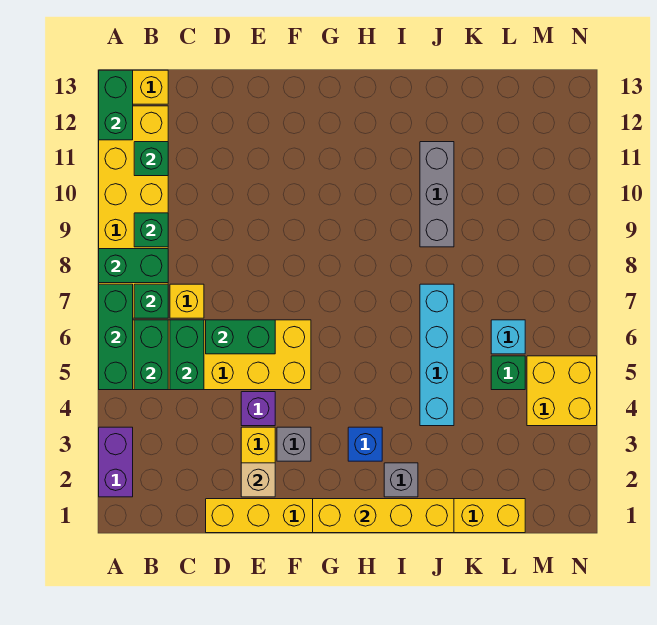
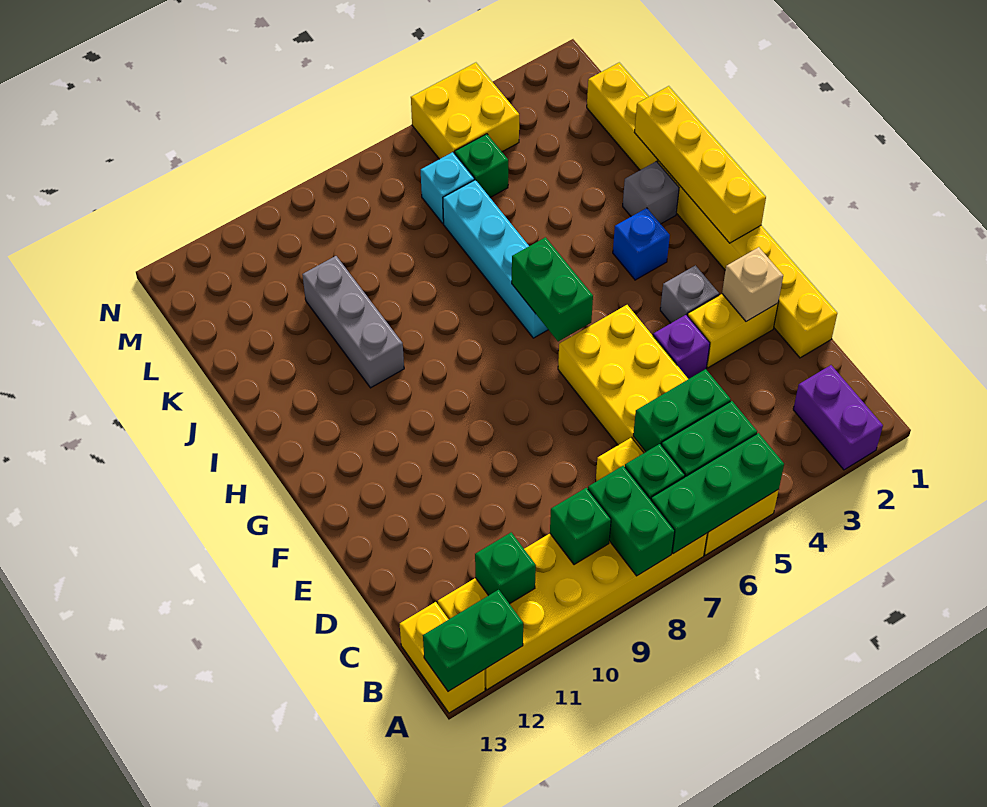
purple brick A2:A3 level 1 -> purple brick A2:B2 level 1
green brick D6:E6 level 2 -> green brick G6:H6 level 2
cyan brick J4:J7 level 1 -> cyan brick H6:K6 level 1
grey brick J9:J11 level 1 -> grey brick I10:K10 level 1

